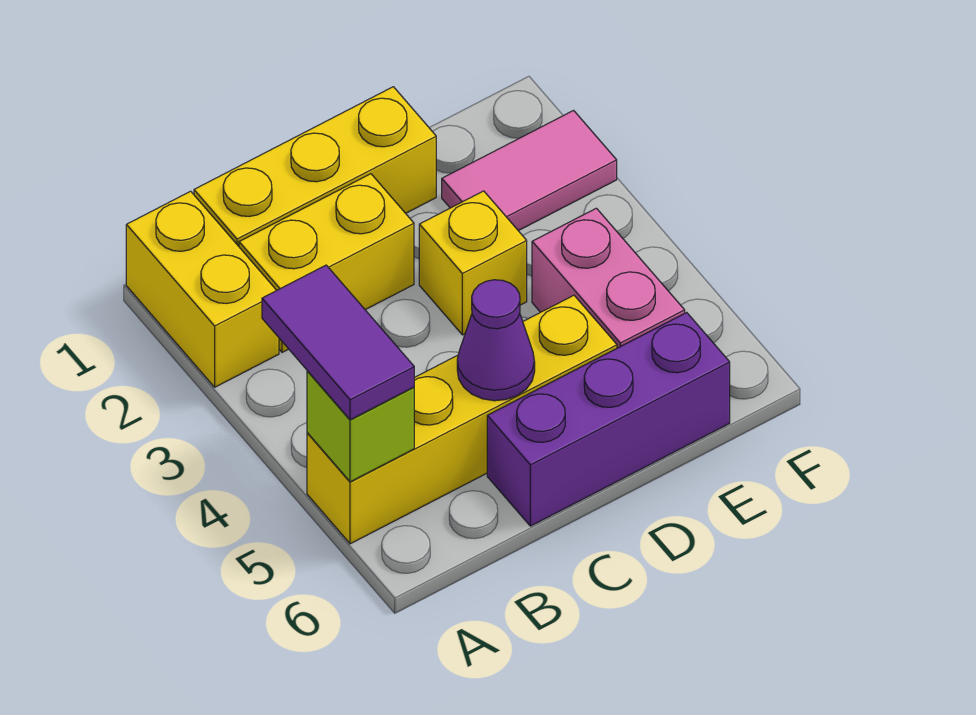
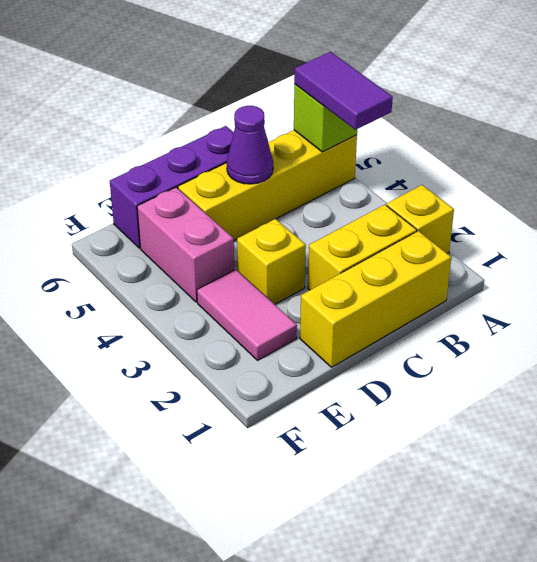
yellow brick A1:A2 level 1 -> yellow brick A2 level 1
pink tile E2:F2 level 1 -> pink tile E2:E3 level 1

